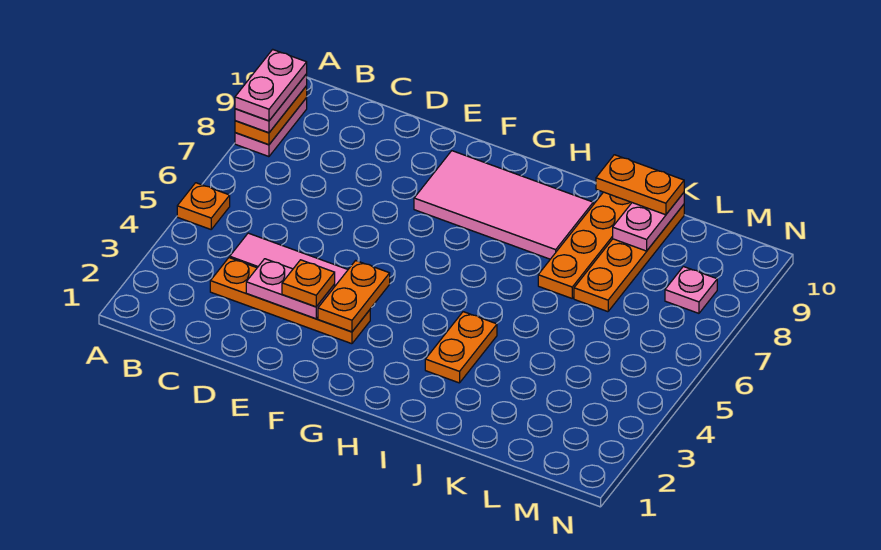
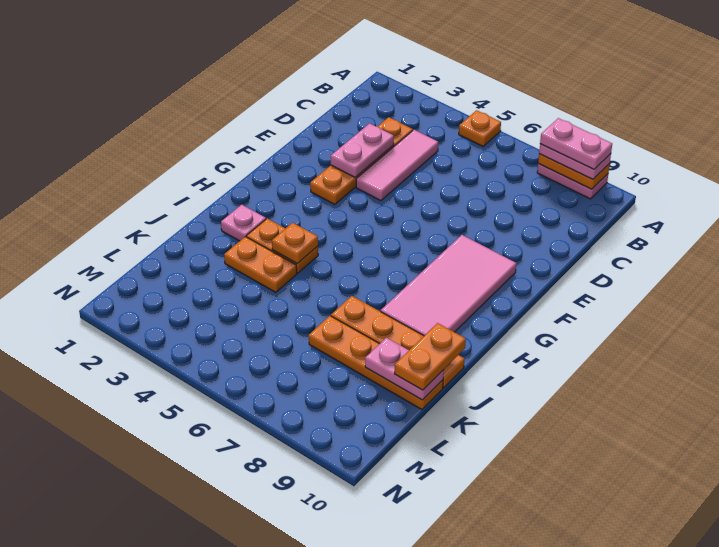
orange plate E3 level 3 -> orange plate I4 level 2
orange plate F3:F4 level 2 -> orange plate J3:J4 level 1
pink plate M8 level 1 -> pink plate I2 level 1

